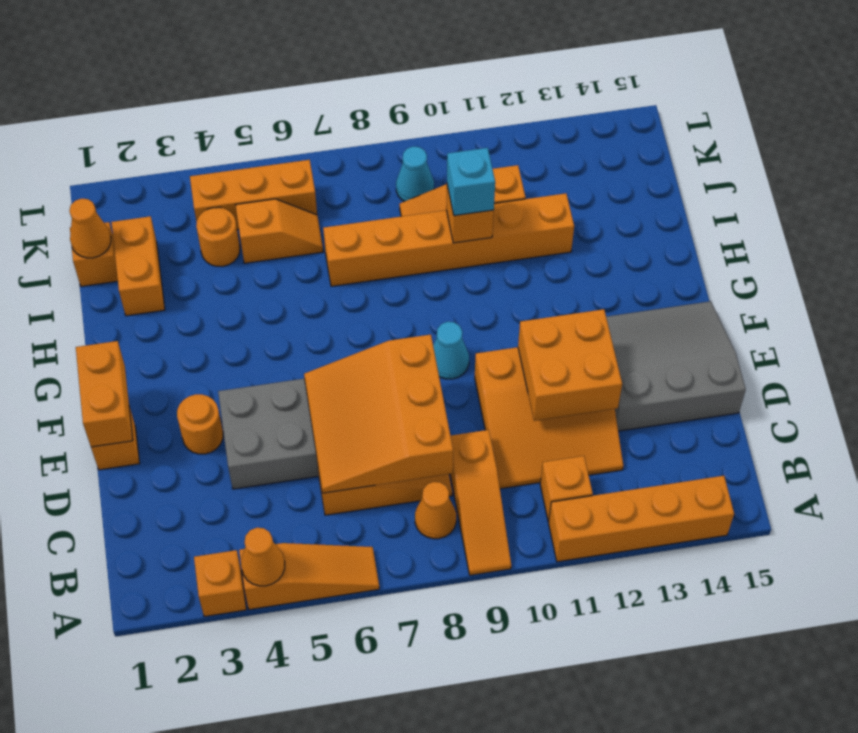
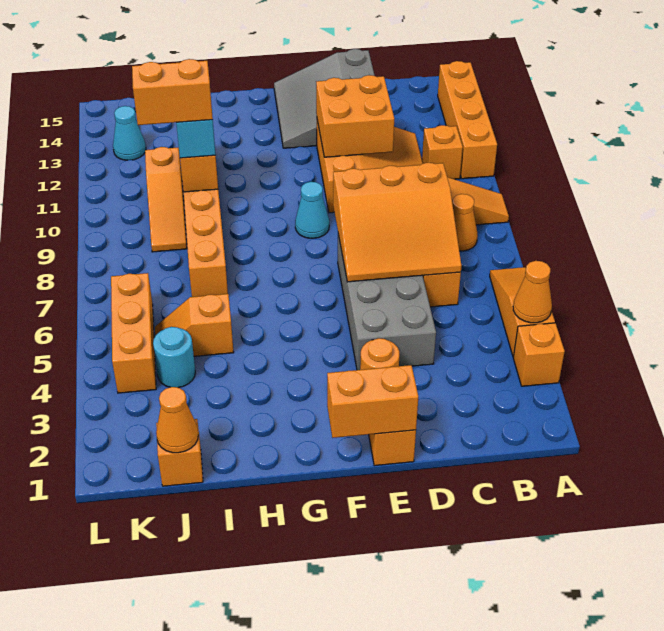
orange brick I2:J2 level 1 -> orange brick I10:J10 level 4
orange round brick J4 level 1 -> cyan round brick J4 level 1
orange slope J5:J6 level 1 top 5 -> orange slope I5:J5 level 1 top I
cyan cone K9 level 1 -> cyan cone K13 level 1

